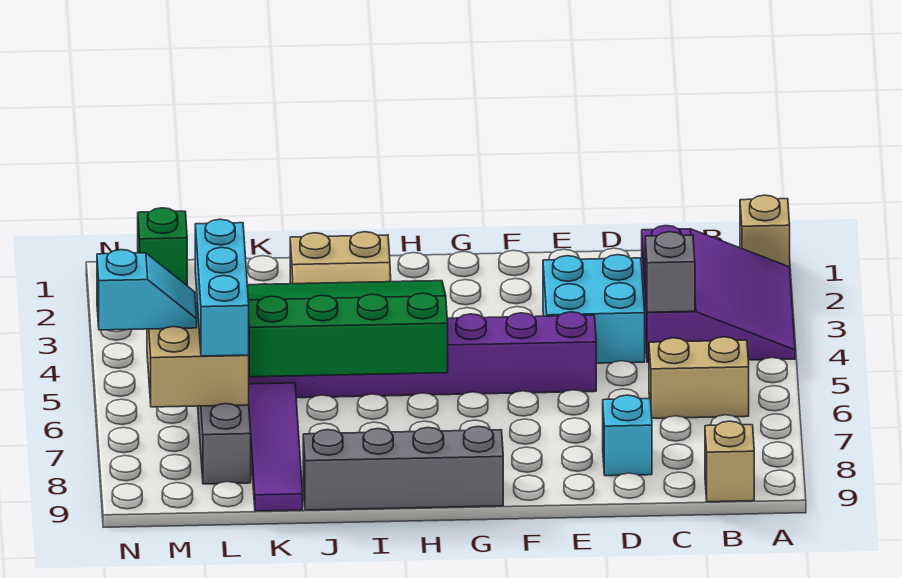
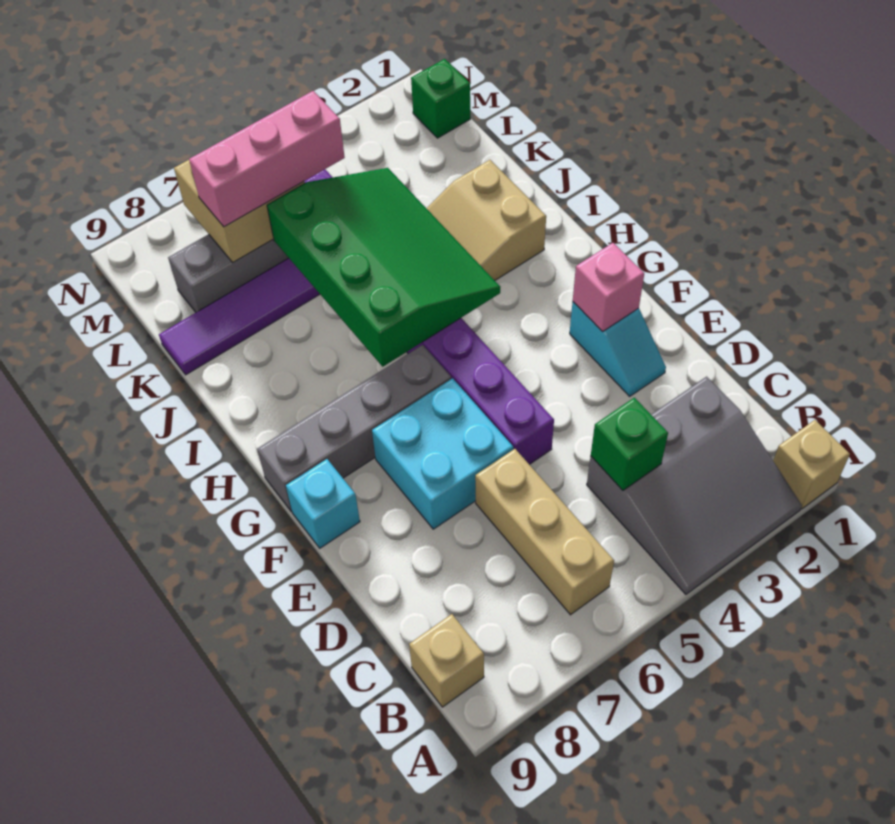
purple slope A2:C4 level 1 top C -> grey slope A2:C4 level 1 top C
tan brick B6:C6 level 1 -> tan brick B6:D6 level 1
grey brick C4 level 2 -> green brick C4 level 2
cyan brick D3:E4 level 1 -> cyan brick E6:F7 level 1
cyan brick D8 level 1 -> cyan brick F9 level 1
none -> pink brick F2 level 2
grey brick G9:J9 level 1 -> grey brick G6:G9 level 1
cyan brick L5:L7 level 3 -> pink brick L5:L7 level 3
cyan slope M6:N6 level 3 top N -> cyan slope E2:F2 level 1 top F

